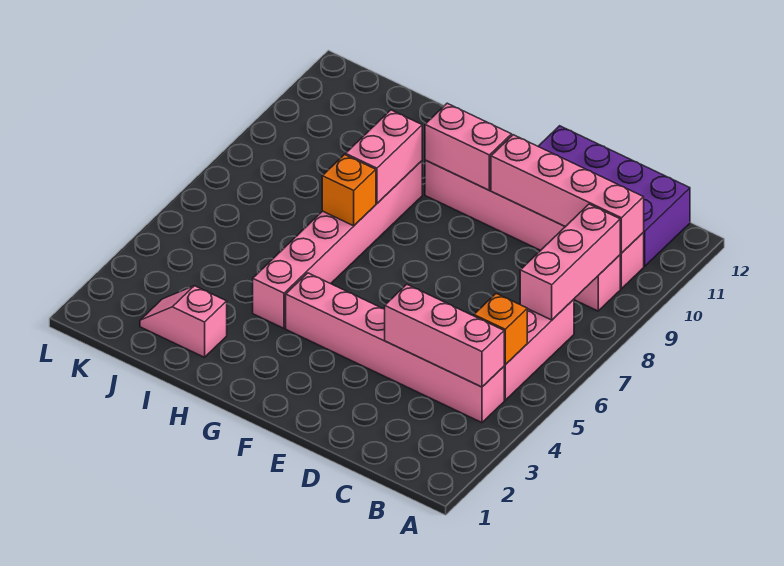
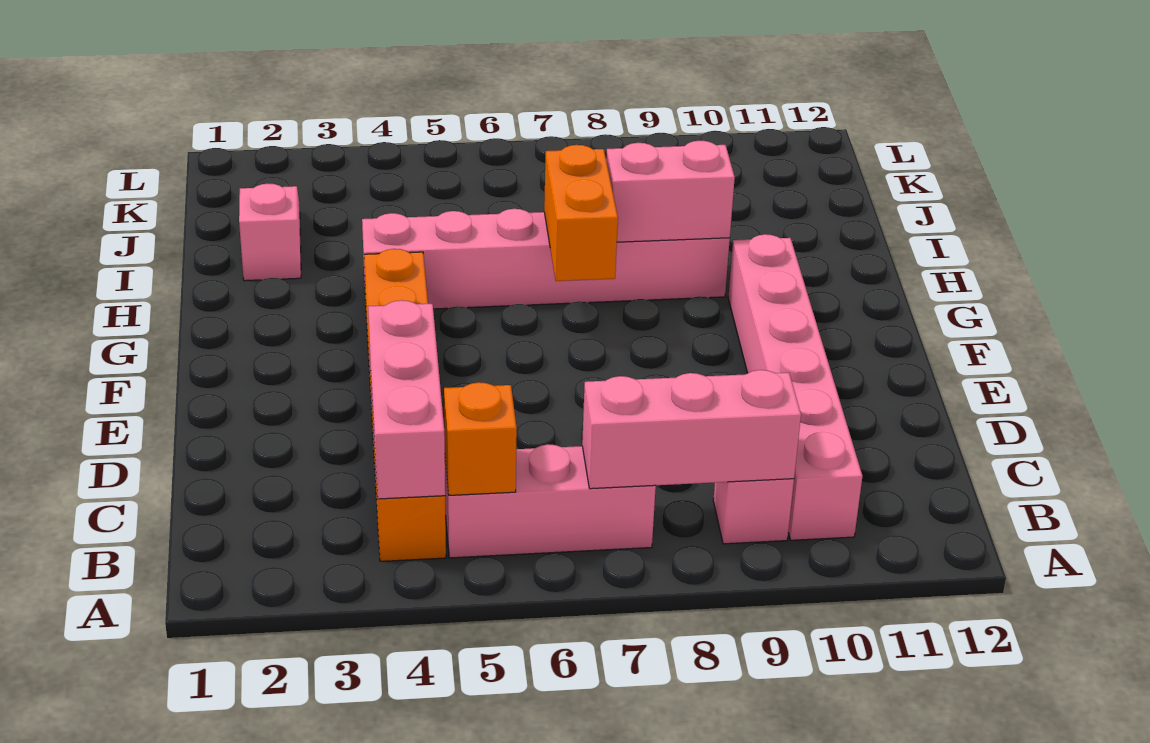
pink brick B4:G4 level 1 -> orange brick B4:G4 level 1
pink brick B10:E10 level 2 -> none
purple brick B11:E12 level 1 -> none
pink brick F10:G10 level 2 -> none
orange brick H7 level 2 -> orange brick G7:H7 level 2

